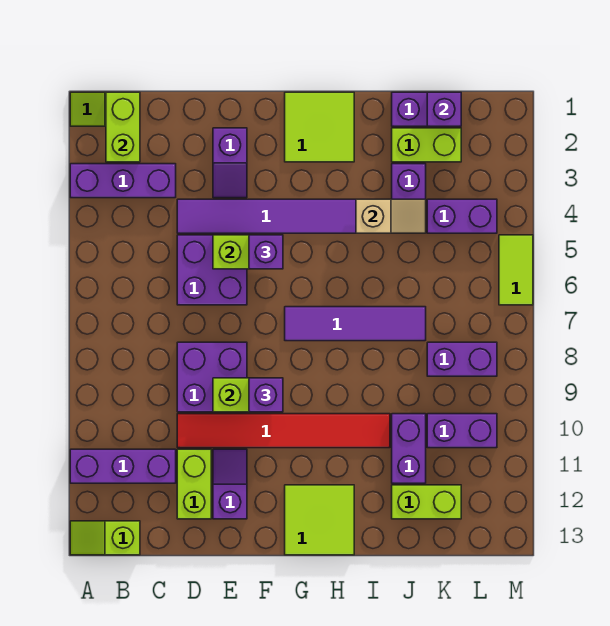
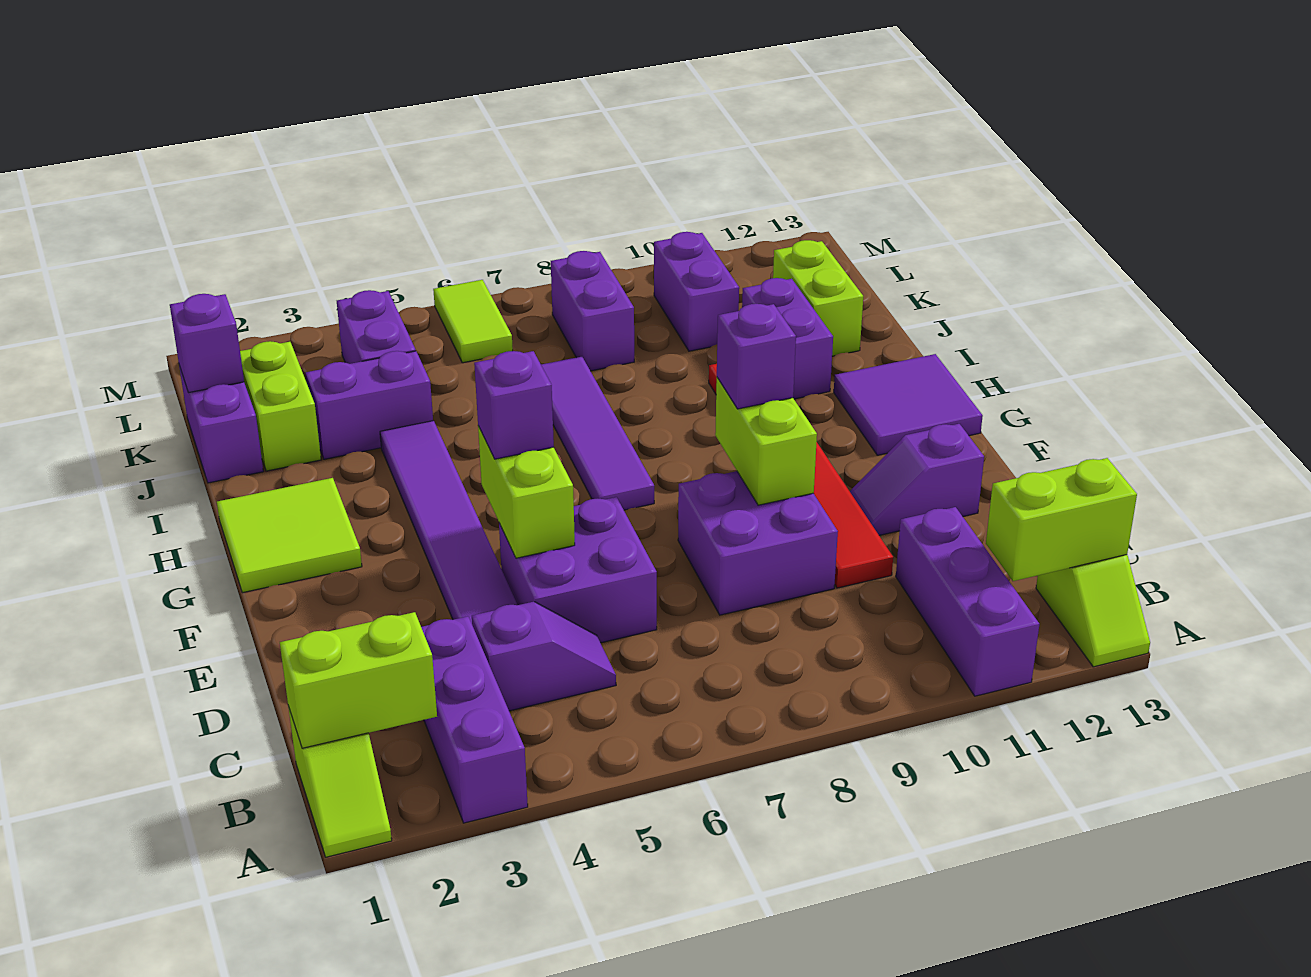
lime brick D11:D12 level 1 -> lime brick B12:B13 level 2
purple slope E2:E3 level 1 top 2 -> purple slope C4:C5 level 1 top 4
lime tile G12:H13 level 1 -> purple tile G12:H13 level 1
tan slope I4:J4 level 2 top I -> none
purple brick J10:J11 level 1 -> purple brick I11:J11 level 1
lime tile M5:M6 level 1 -> lime tile L6:M6 level 1

